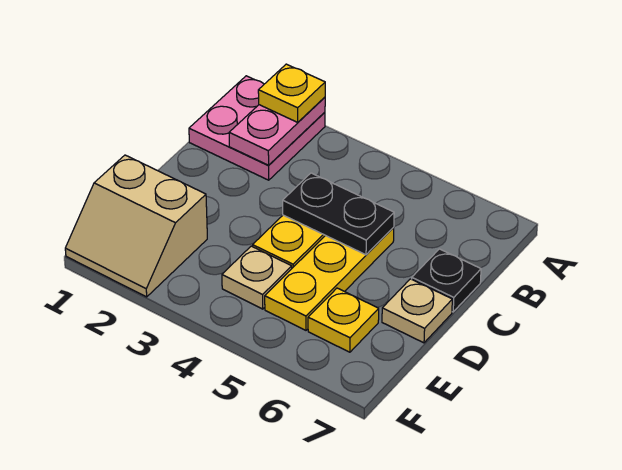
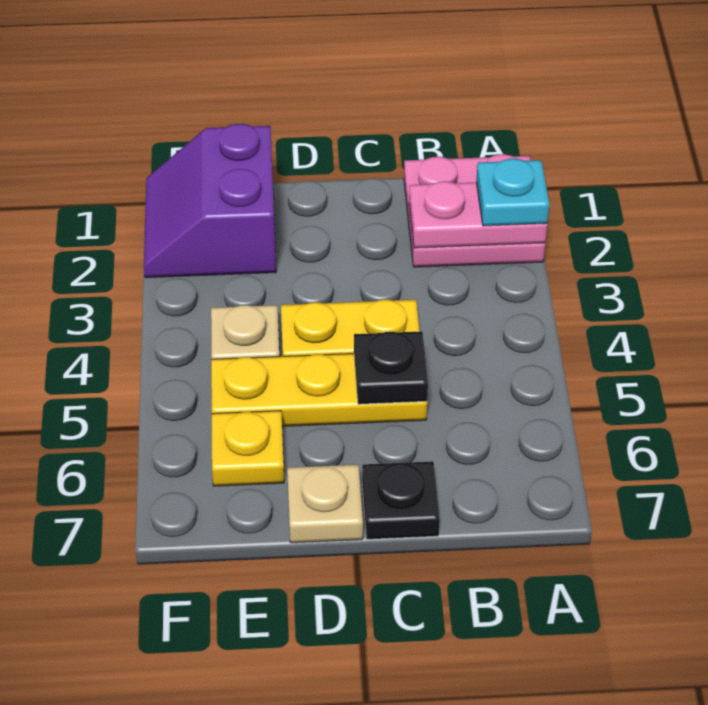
yellow plate A2 level 3 -> cyan plate A2 level 3
black plate C4:C5 level 2 -> black plate C5 level 2
tan slope E1:F2 level 1 top E -> purple slope E1:F2 level 1 top E

